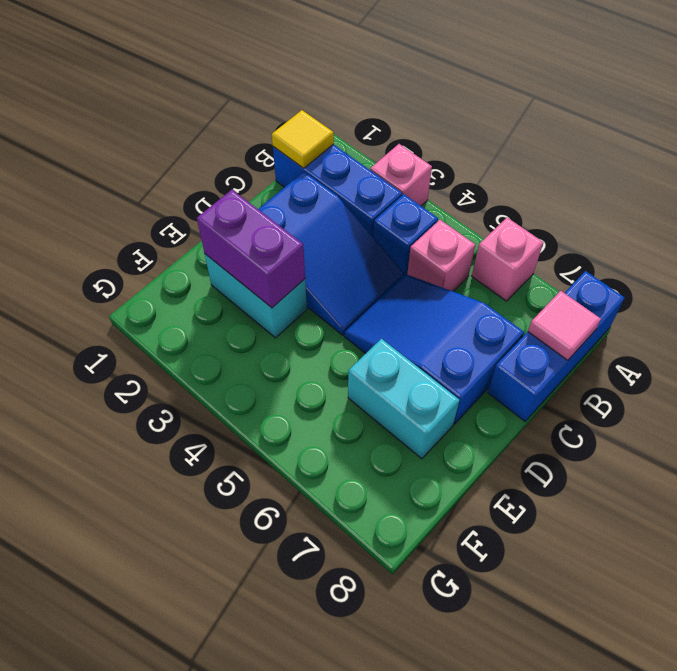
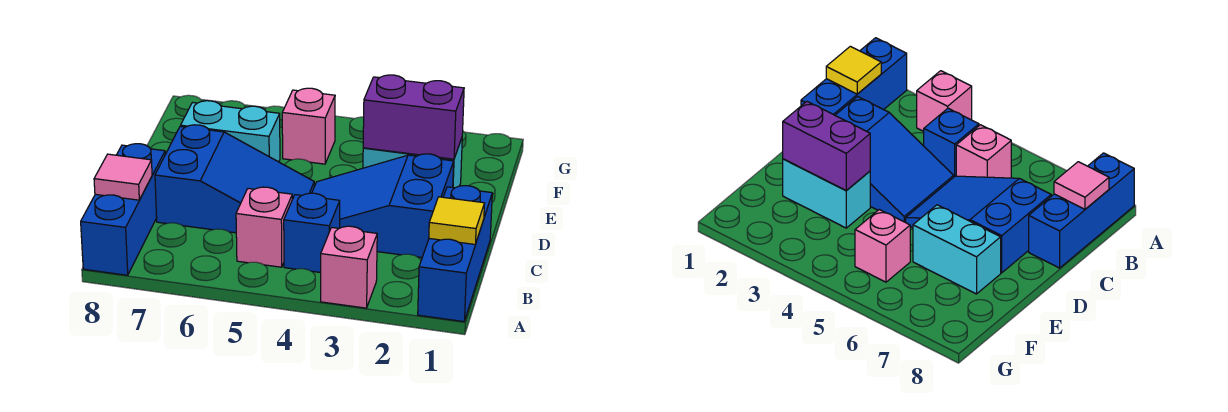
pink brick A6 level 1 -> pink brick F5 level 1
blue brick B1:B3 level 1 -> blue brick A1:C1 level 1

